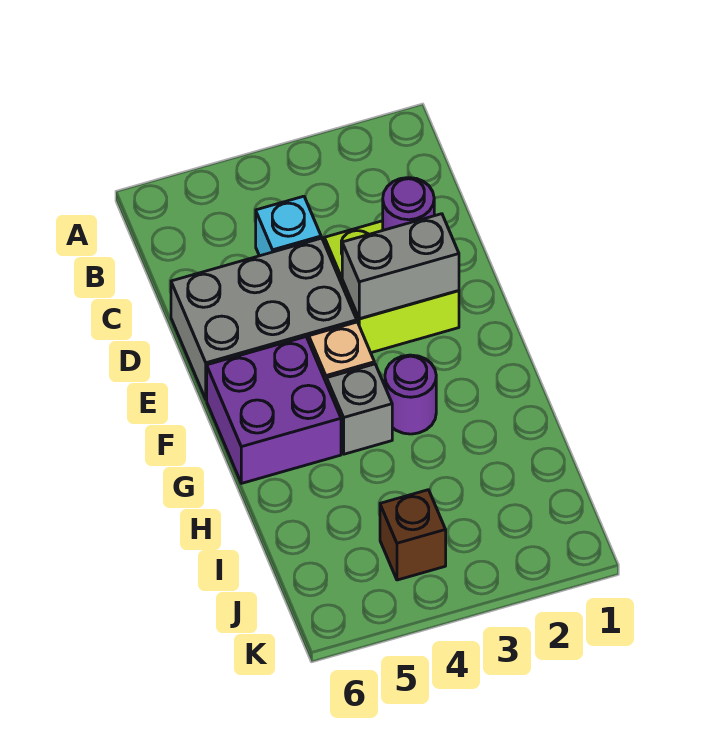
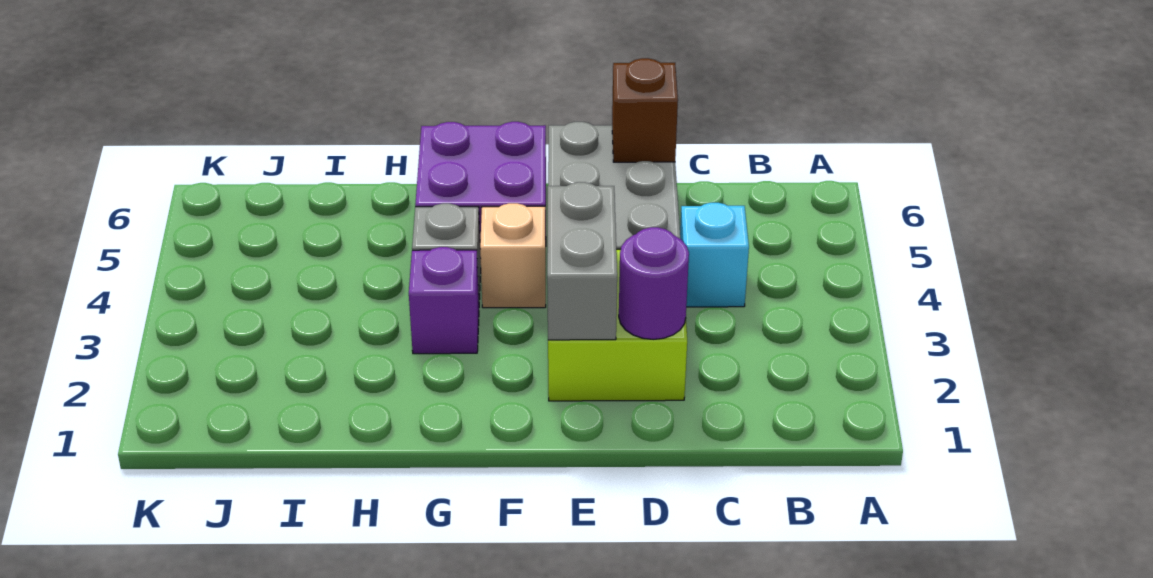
purple round brick G3 level 1 -> purple brick G3 level 1
brown brick J4 level 1 -> brown brick D6 level 2

